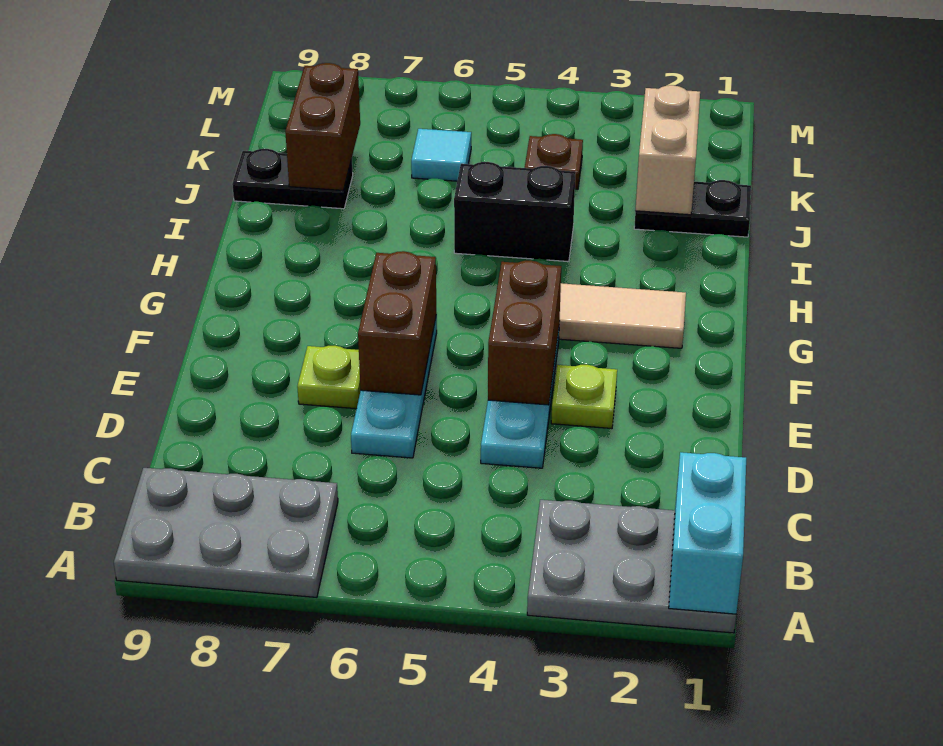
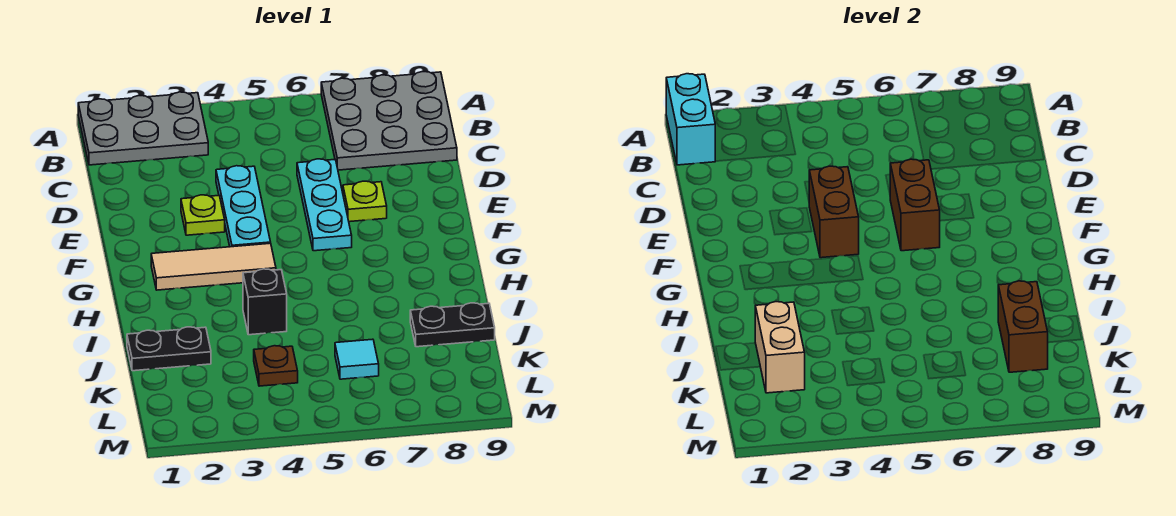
grey plate A7:B9 level 1 -> grey plate A7:C9 level 1
black brick I4:I5 level 1 -> black brick I4 level 1

